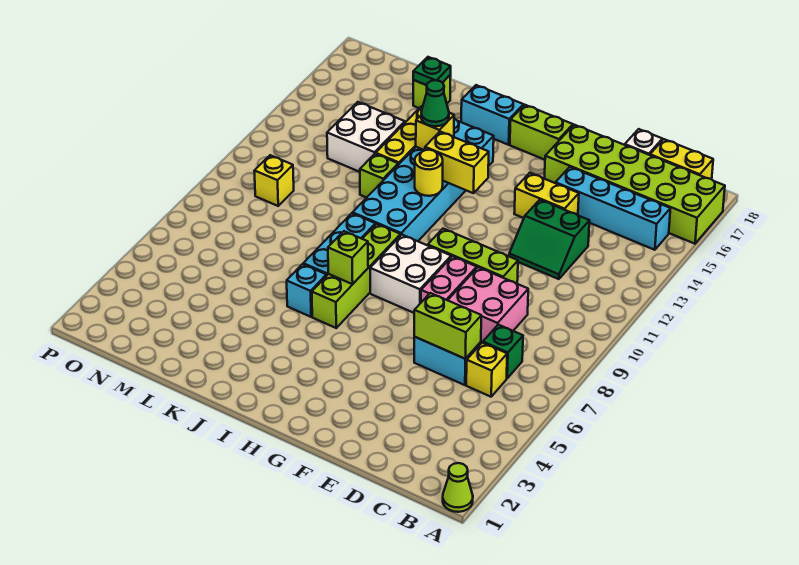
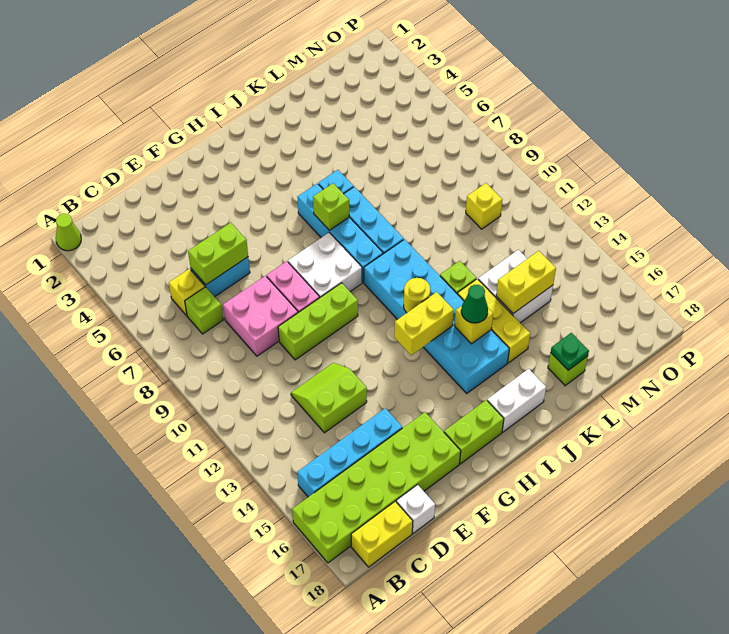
green brick C7 level 1 -> lime brick C7 level 1
green slope D12:E13 level 1 top 13 -> lime slope D12:E13 level 1 top 13
yellow brick E14:F14 level 1 -> yellow brick L14:M14 level 2
lime brick I6:I9 level 1 -> cyan brick I6:I9 level 1
cyan brick I17:J17 level 1 -> white brick I17:J17 level 1

